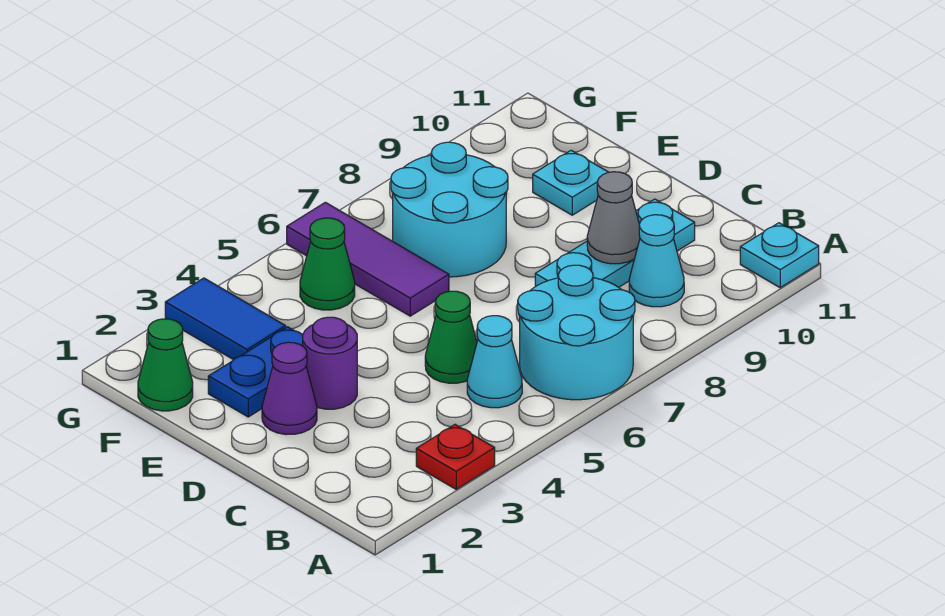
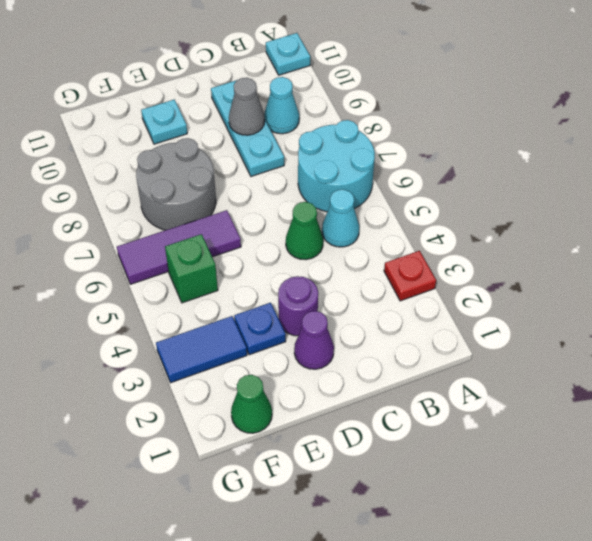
blue plate E2:E3 level 1 -> blue plate E3 level 1
cyan round brick E7:F8 level 1 -> grey round brick E7:F8 level 1
green cone F5 level 1 -> green brick F5 level 1

